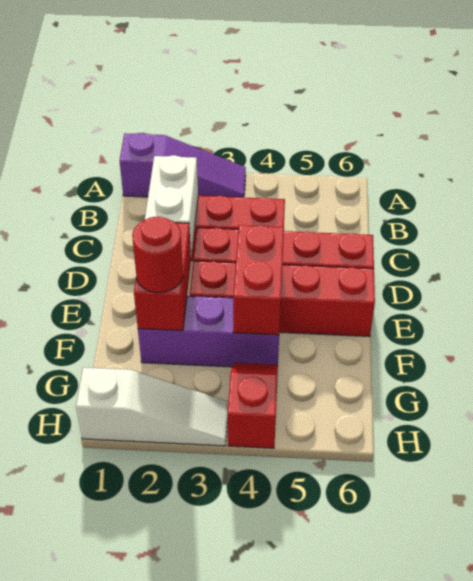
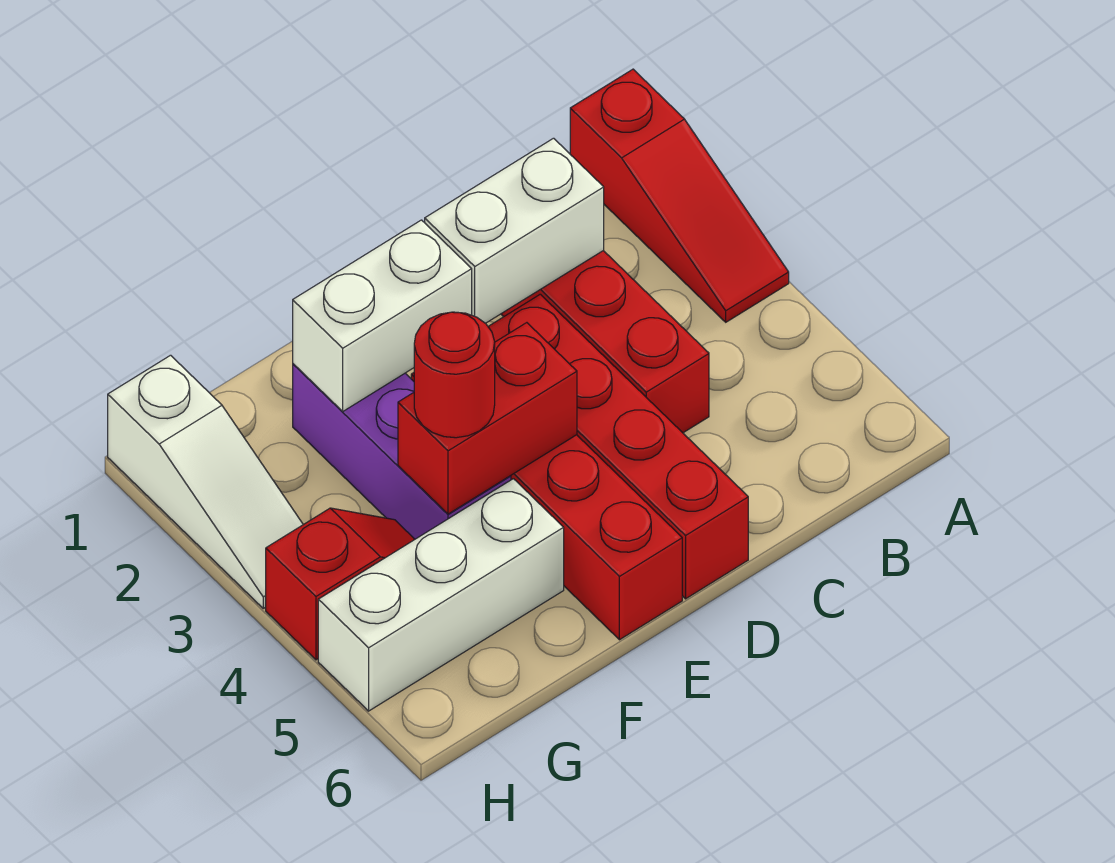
purple slope A1:A3 level 1 top 1 -> red slope A1:A3 level 1 top 1
red brick E2:F2 level 2 -> white brick E2:F2 level 2
red round brick F2 level 3 -> red round brick F4 level 3
none -> white brick F5:H5 level 1

